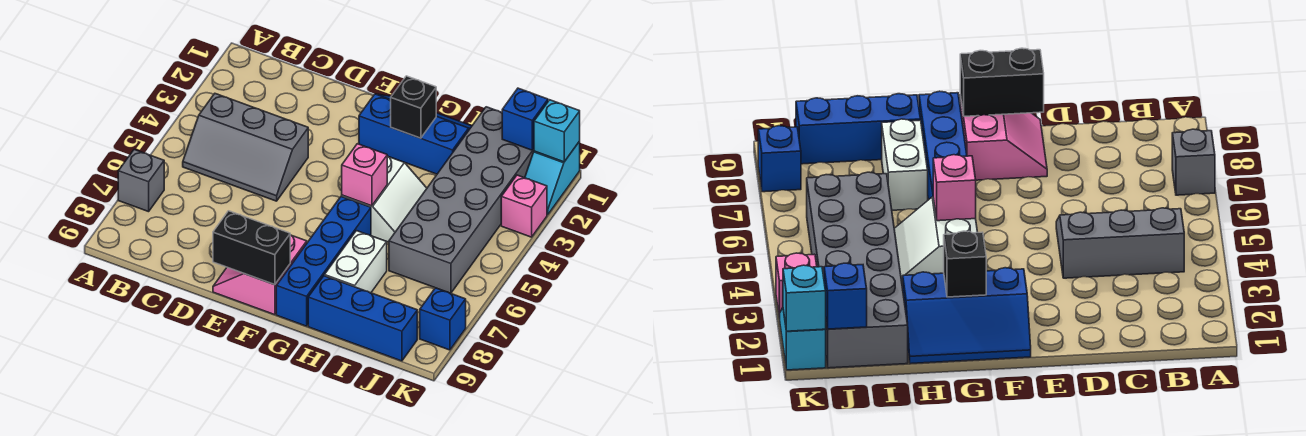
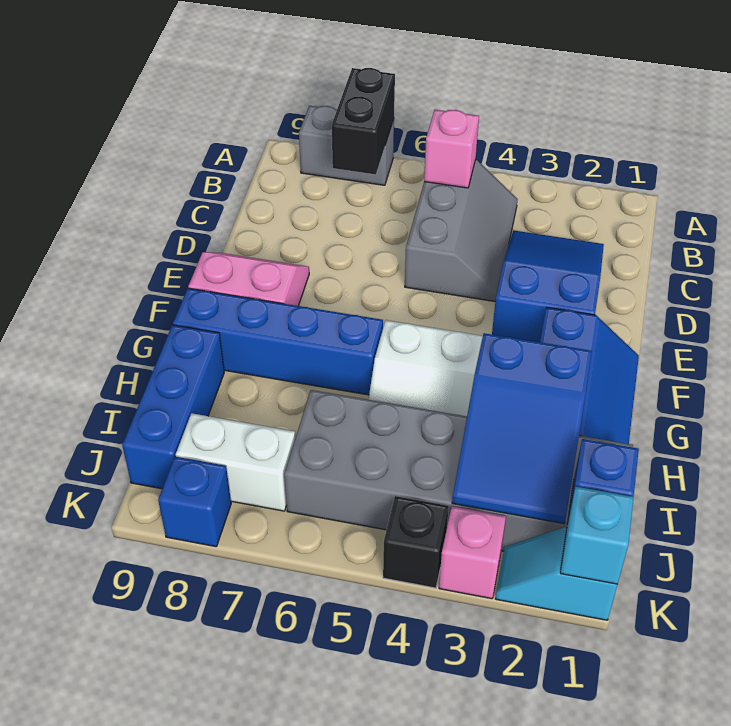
grey brick A7 level 1 -> grey brick A7:A8 level 1
grey slope B4:D5 level 1 top 4 -> grey slope B4:D5 level 1 top 5
none -> blue slope C2:E3 level 1 top E
black brick E9:F9 level 2 -> black brick A7:B7 level 2
black brick G2 level 2 -> black brick K4 level 1
pink brick G5 level 2 -> pink brick B5 level 2
none -> blue slope H2:J3 level 2 top H
white brick H7:H8 level 1 -> white brick J7:J8 level 1

